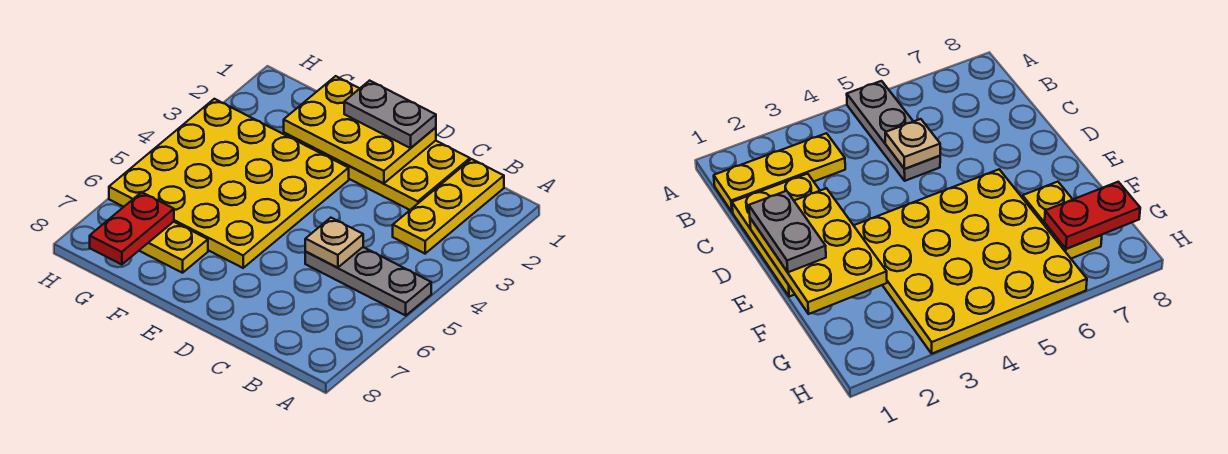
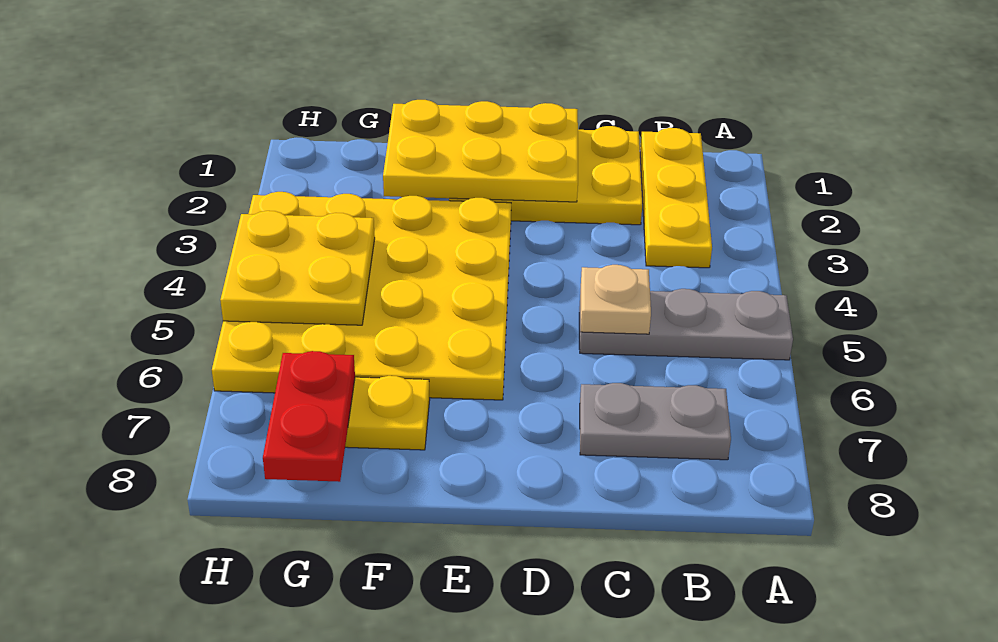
grey plate D1:E1 level 3 -> grey plate B7:C7 level 1
none -> yellow plate G4:H5 level 2

